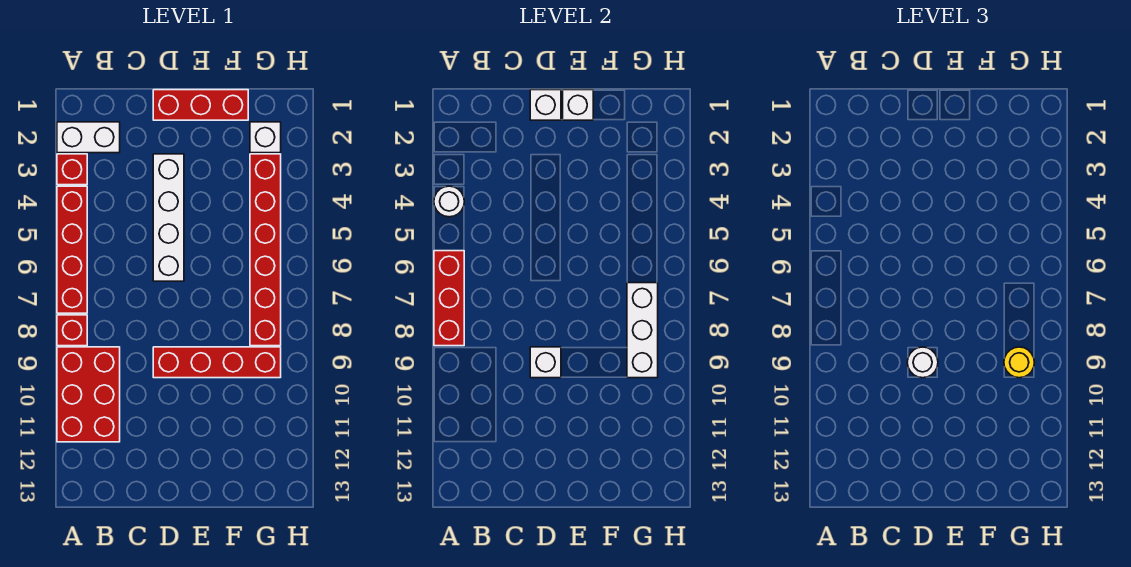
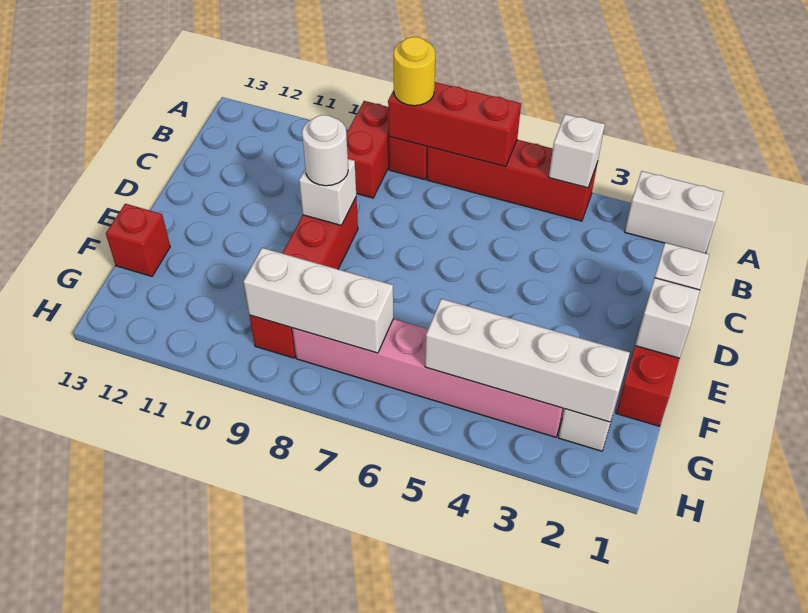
white brick A2:B2 level 1 -> white brick A1:A2 level 1
red brick A3 level 1 -> red brick F13 level 1
white round brick A4 level 2 -> white brick A4 level 2
red brick A9:B11 level 1 -> red brick A9:B9 level 1
white brick D3:D6 level 1 -> white brick G2:G5 level 2
red brick G3:G8 level 1 -> pink brick G3:G8 level 1
yellow round brick G9 level 3 -> yellow round brick A8 level 3

